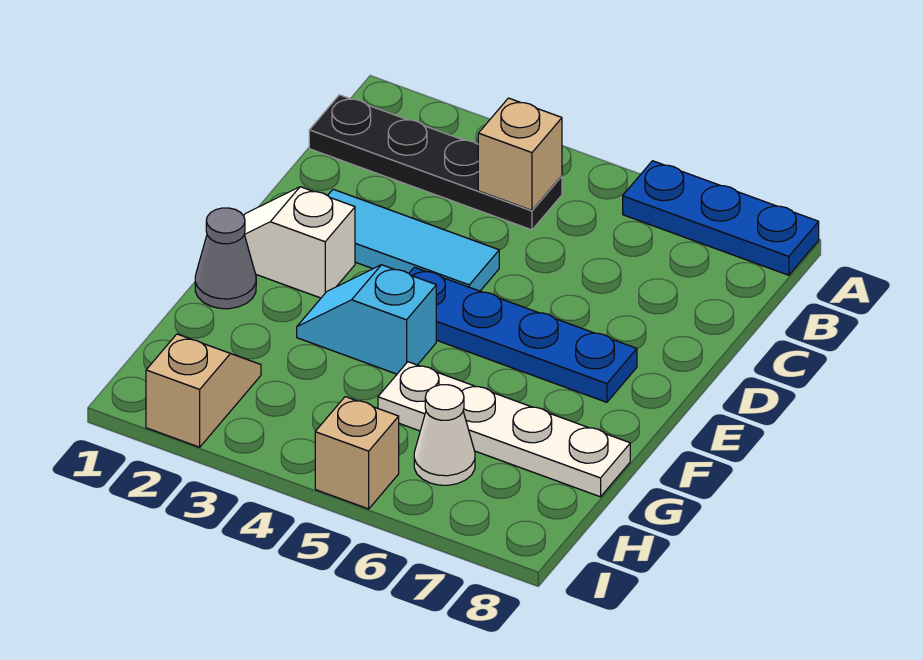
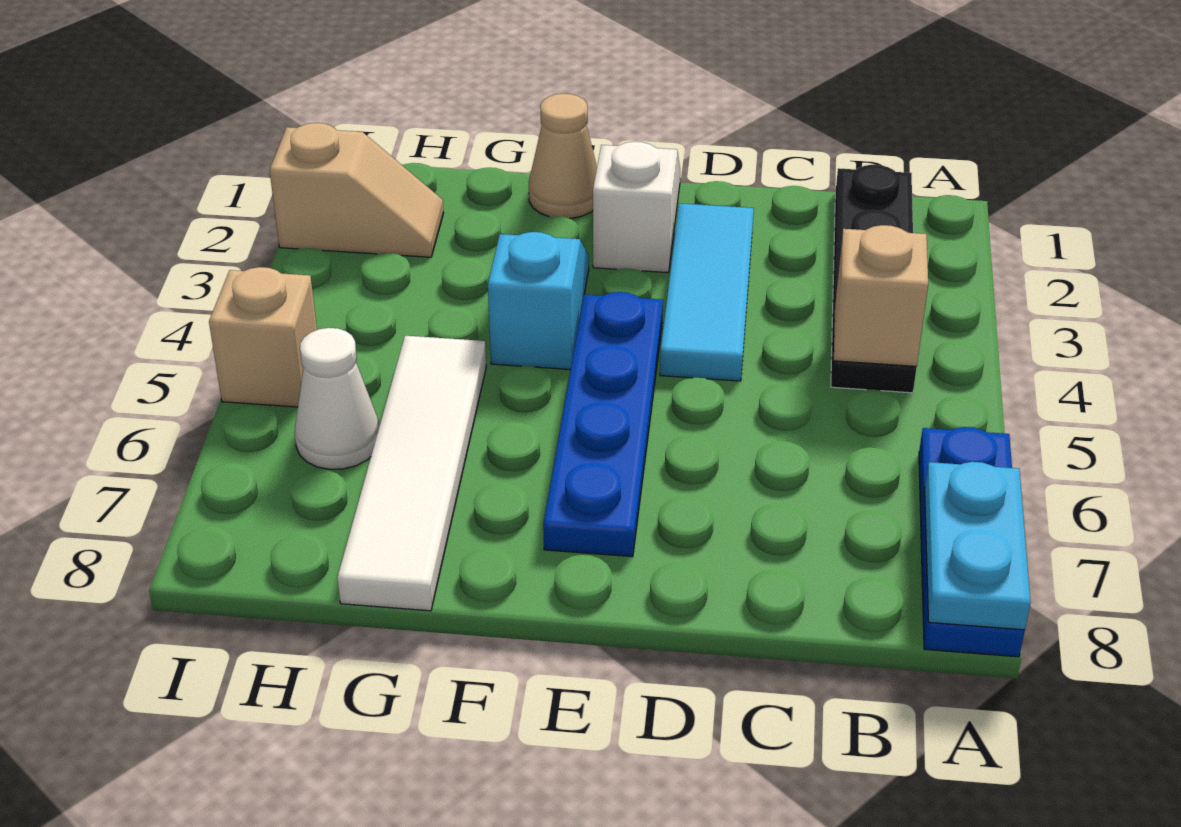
none -> cyan plate A7:A8 level 2
grey cone F1 level 1 -> tan cone F1 level 1
white plate G5:G8 level 1 -> white tile G5:G8 level 1

